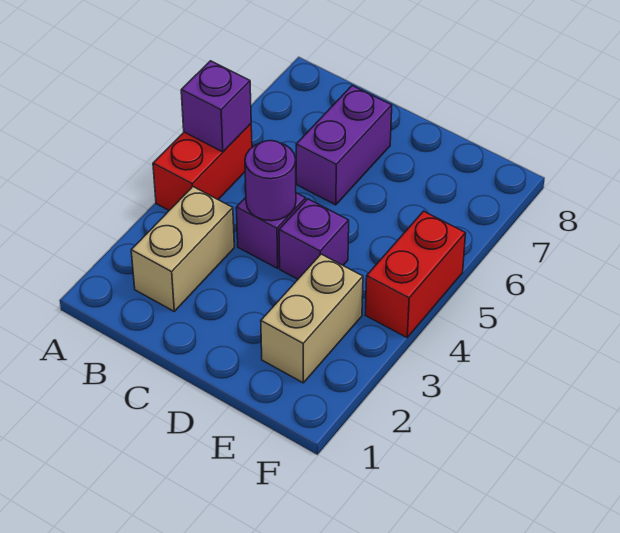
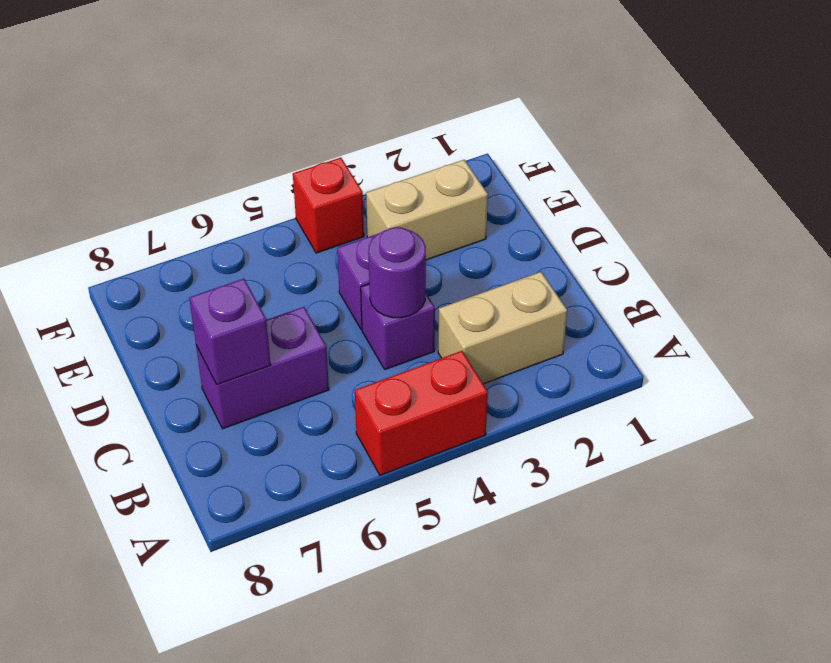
purple brick A5 level 2 -> purple brick C7 level 2
red brick F4:F5 level 1 -> red brick F4 level 1

